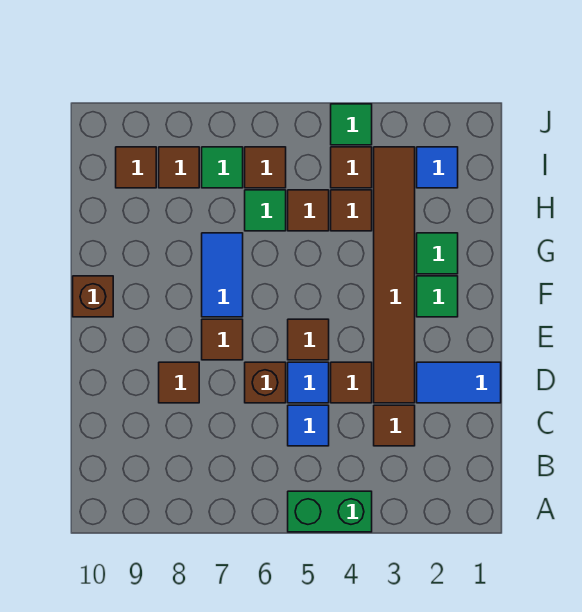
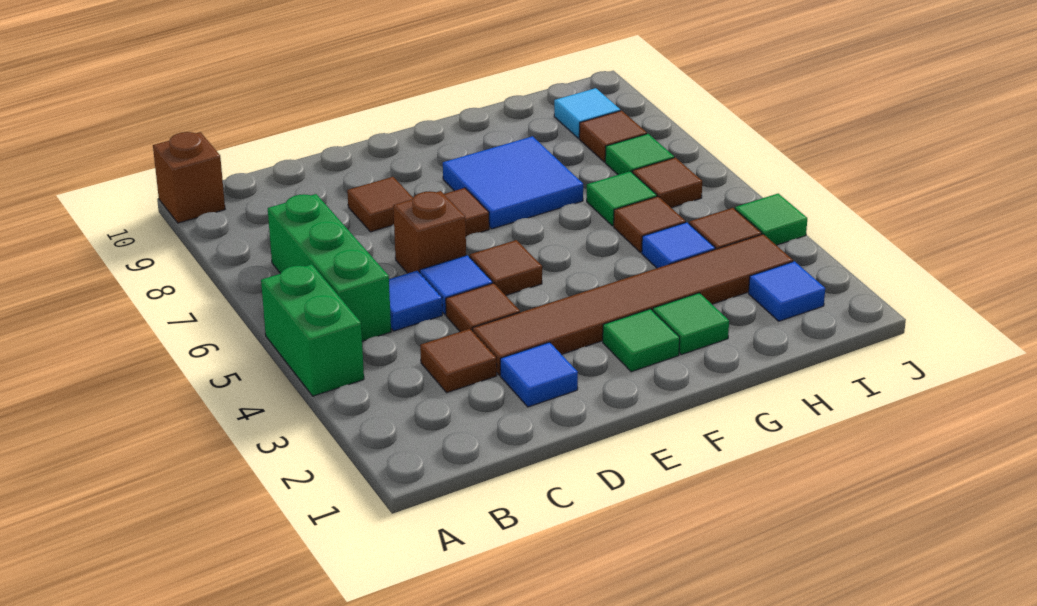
none -> green brick B5:B7 level 1
blue tile D1:D2 level 1 -> blue tile D2 level 1
blue tile F7:G7 level 1 -> blue tile F7:G8 level 1
brown brick F10 level 1 -> brown brick A10 level 1
brown tile H4 level 1 -> blue tile H4 level 1
brown tile I9 level 1 -> cyan tile I9 level 1

